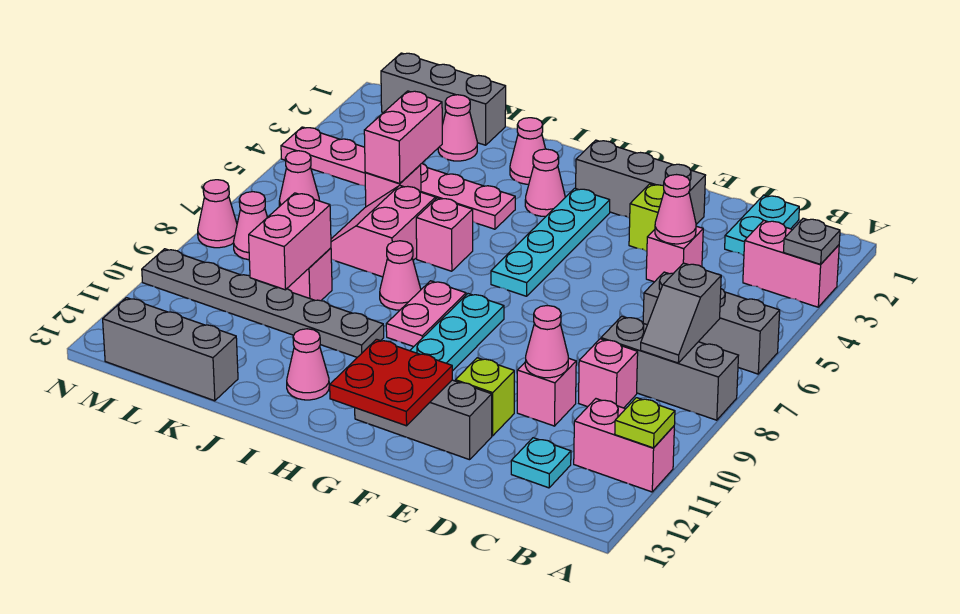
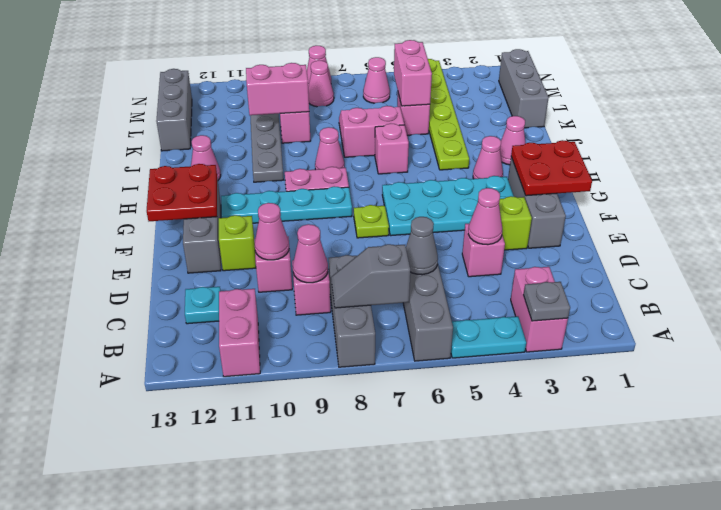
lime plate A11 level 2 -> lime plate F7 level 1
cyan plate C1:C2 level 1 -> cyan plate A4:A5 level 1
none -> grey cone C6 level 2
none -> red plate F1:G2 level 2
cyan plate G3:G6 level 1 -> cyan plate F3:G6 level 1
pink plate I4:N4 level 1 -> lime plate I4:N4 level 1
pink cone K2 level 1 -> pink cone C9 level 2
pink brick K4:K5 level 2 -> pink brick K5:L5 level 2

